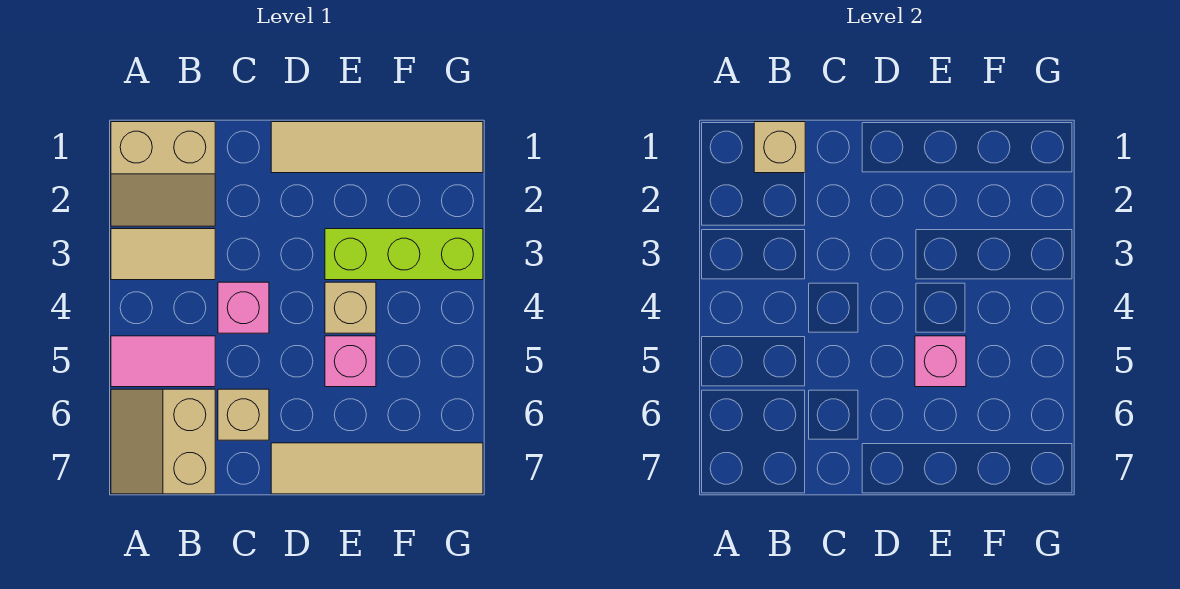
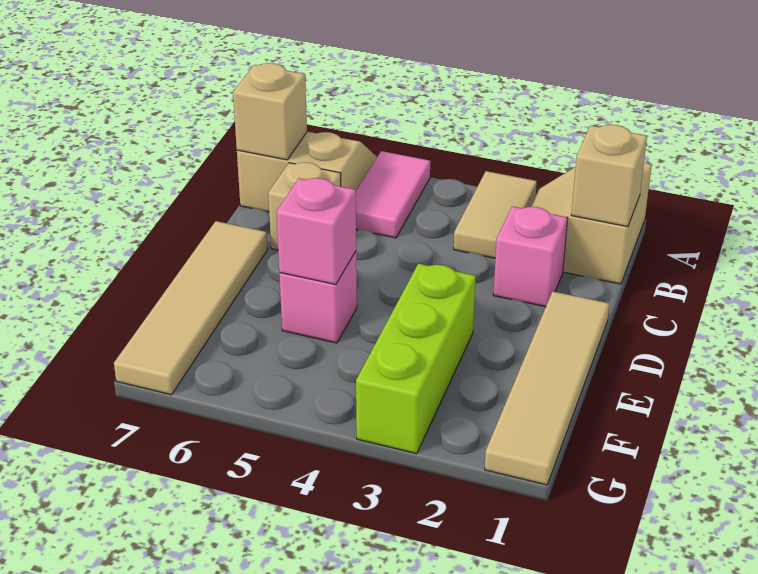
pink brick C4 level 1 -> pink brick C2 level 1
tan brick E4 level 1 -> tan brick B7 level 2

